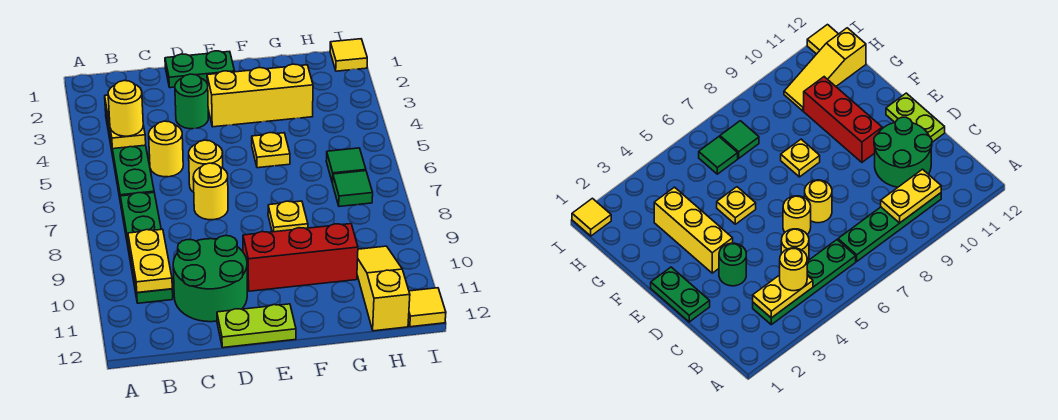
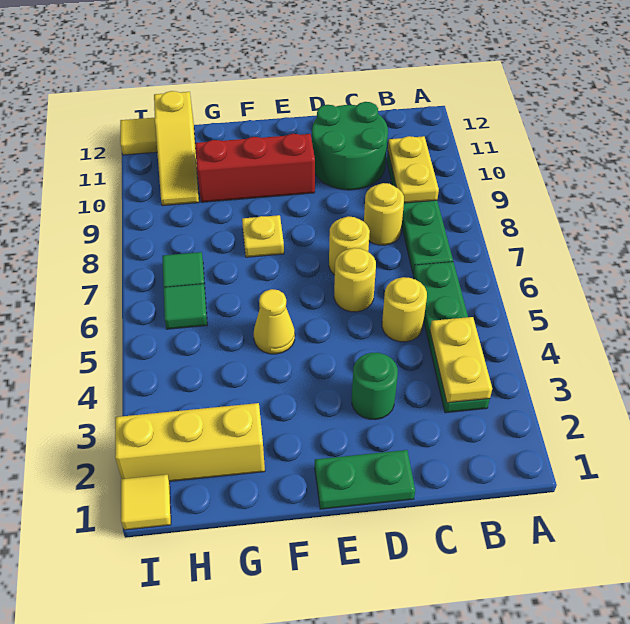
yellow round brick B4 level 3 -> yellow round brick C8 level 1
lime plate D12:E12 level 1 -> none
yellow brick E3:G3 level 1 -> yellow brick G2:I2 level 1
yellow plate F5 level 1 -> yellow cone F5 level 1

